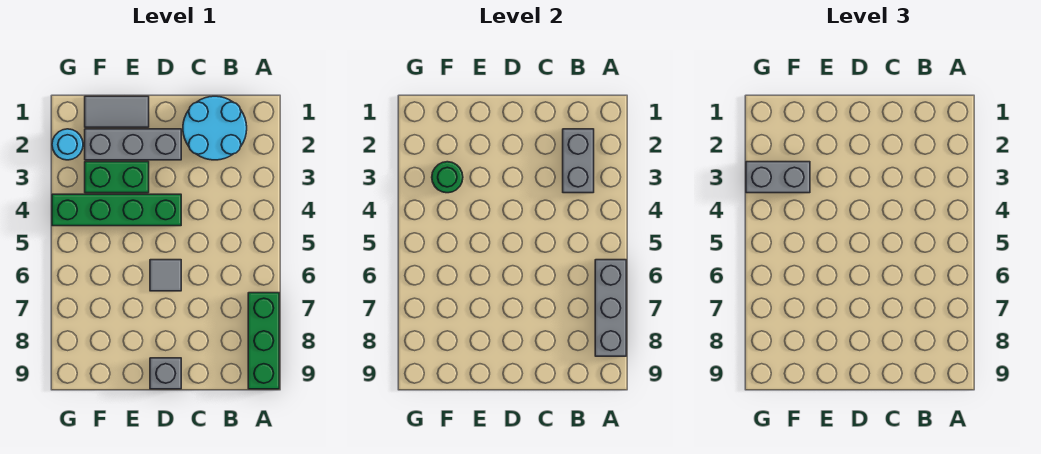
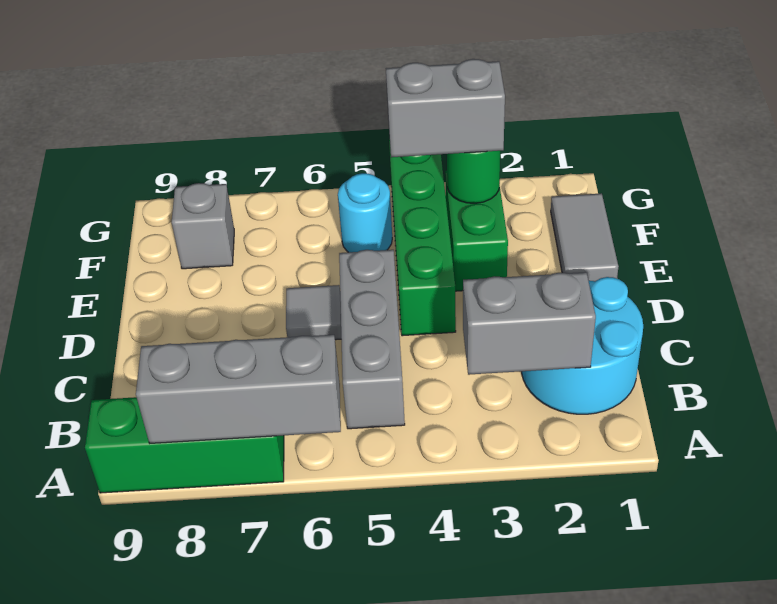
grey brick D2:F2 level 1 -> grey brick B5:D5 level 1
grey brick D9 level 1 -> grey brick F8 level 1
grey brick F3:G3 level 3 -> grey brick F3:F4 level 3
cyan round brick G2 level 1 -> cyan round brick F5 level 1

